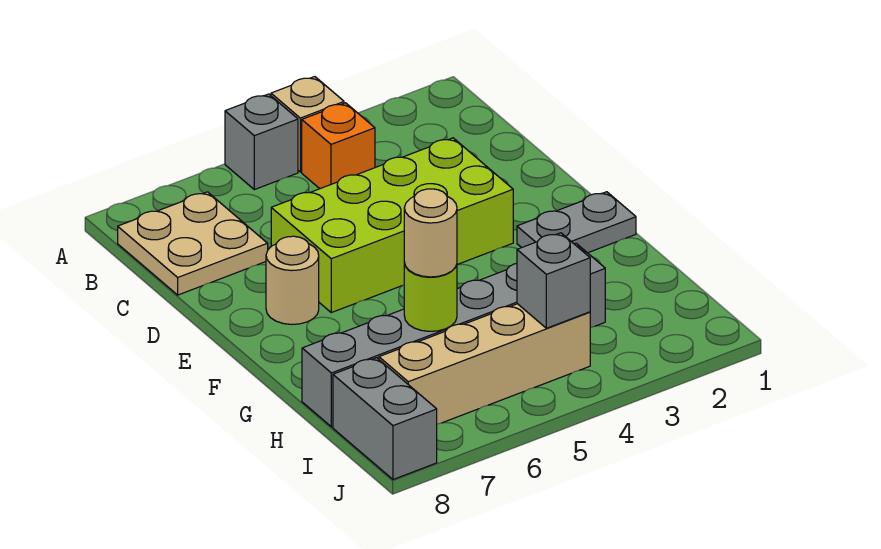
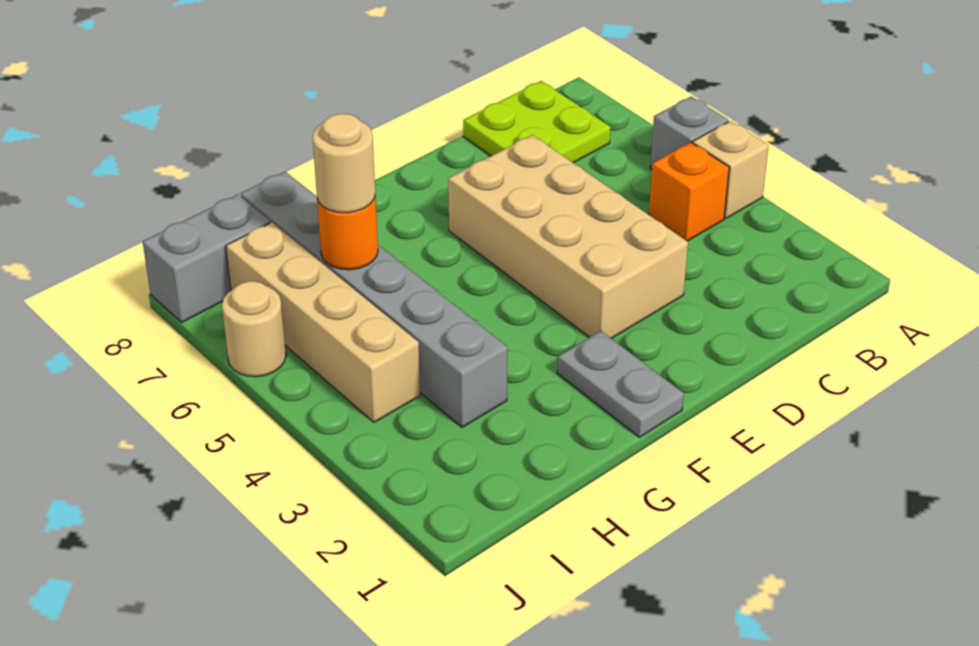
tan plate B7:C8 level 1 -> lime plate B7:C8 level 1
lime brick D3:E6 level 1 -> tan brick D3:E6 level 1
tan round brick E7 level 1 -> tan round brick J6 level 1
lime round brick H6 level 2 -> orange round brick H6 level 2
grey brick I4 level 2 -> none

